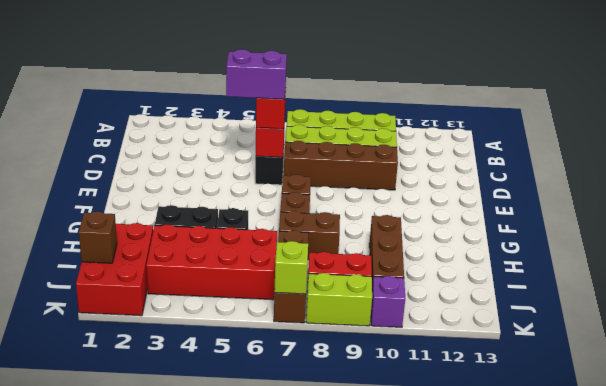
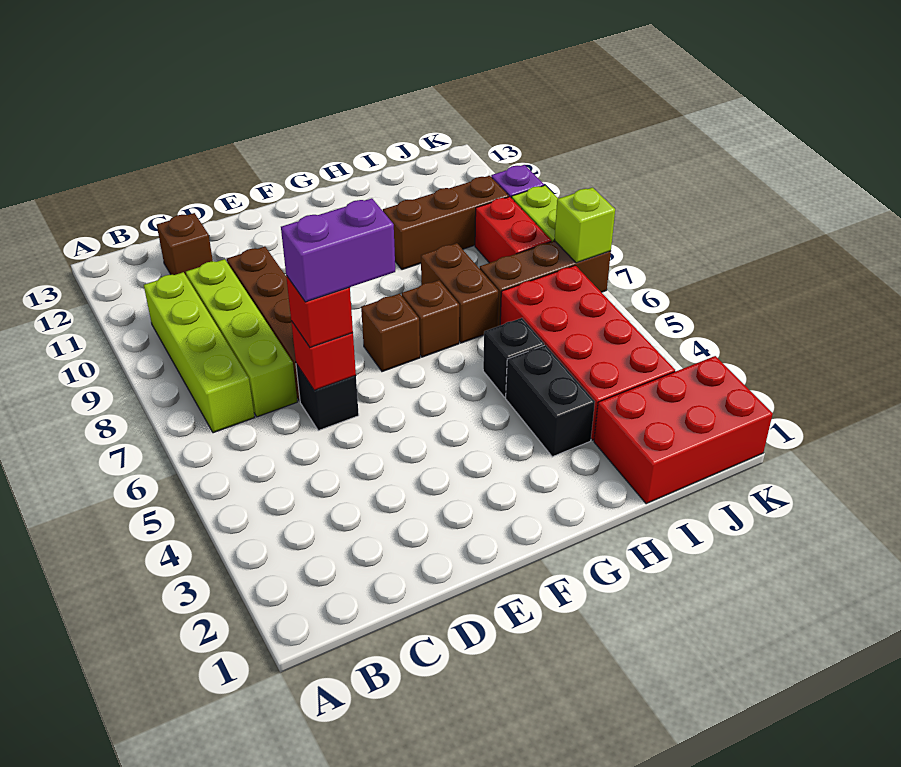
purple brick D5:D6 level 4 -> purple brick D6:E6 level 4
brown brick J1 level 2 -> brown brick C12 level 1

